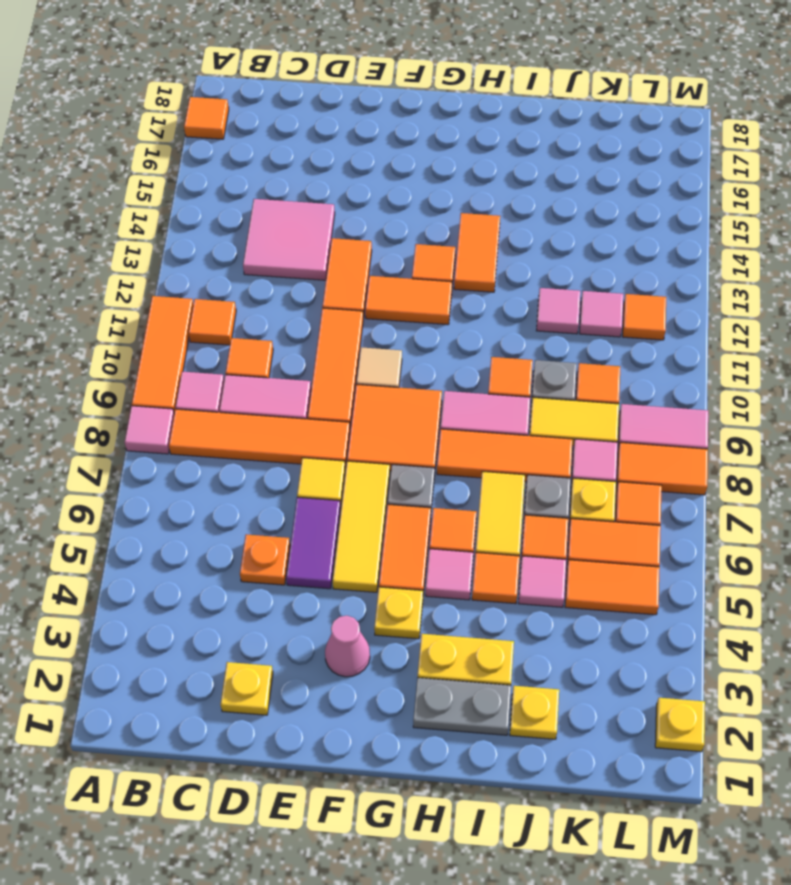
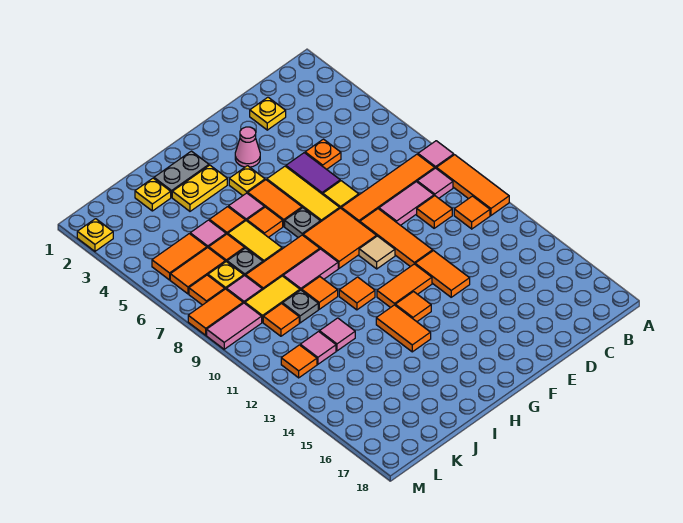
orange tile A17 level 1 -> orange tile H11 level 1
pink tile C13:D14 level 1 -> none

